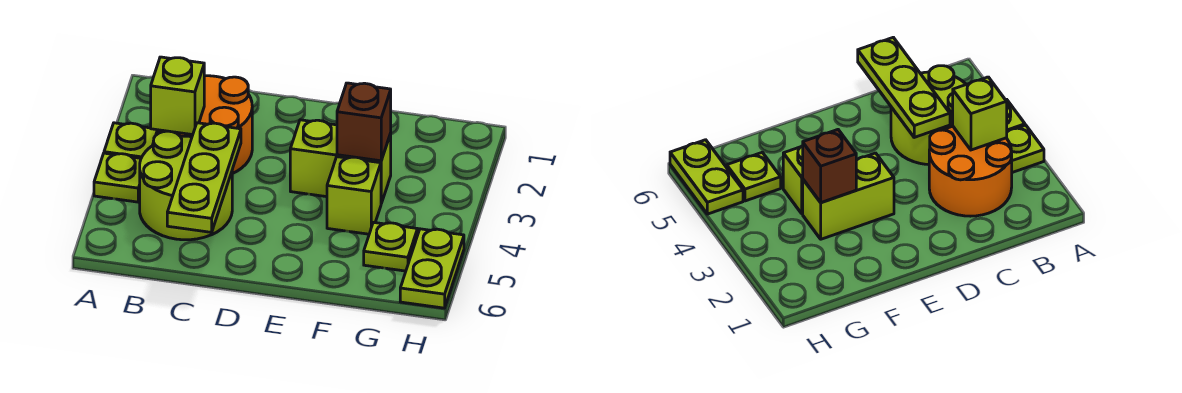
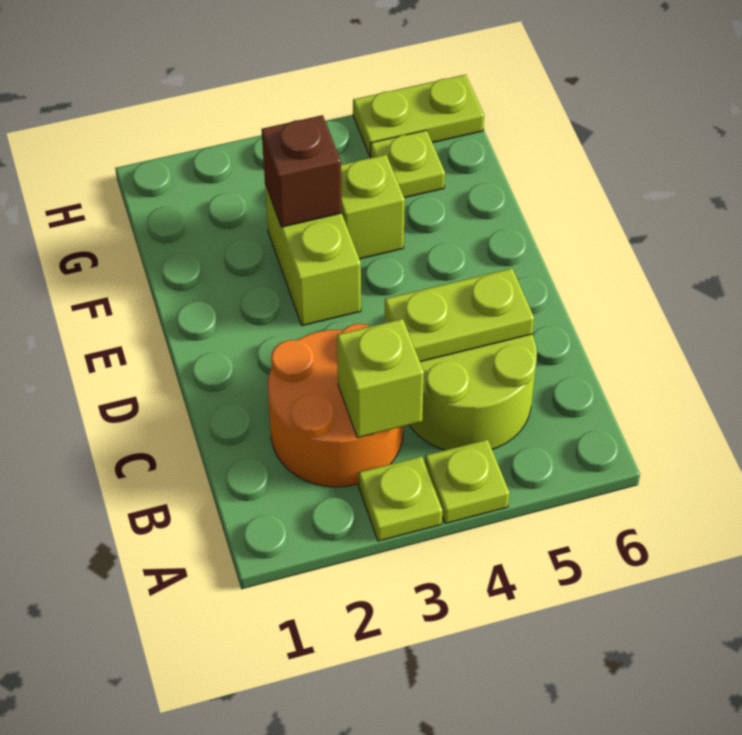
lime plate C4:C6 level 2 -> lime plate C4:C5 level 2

